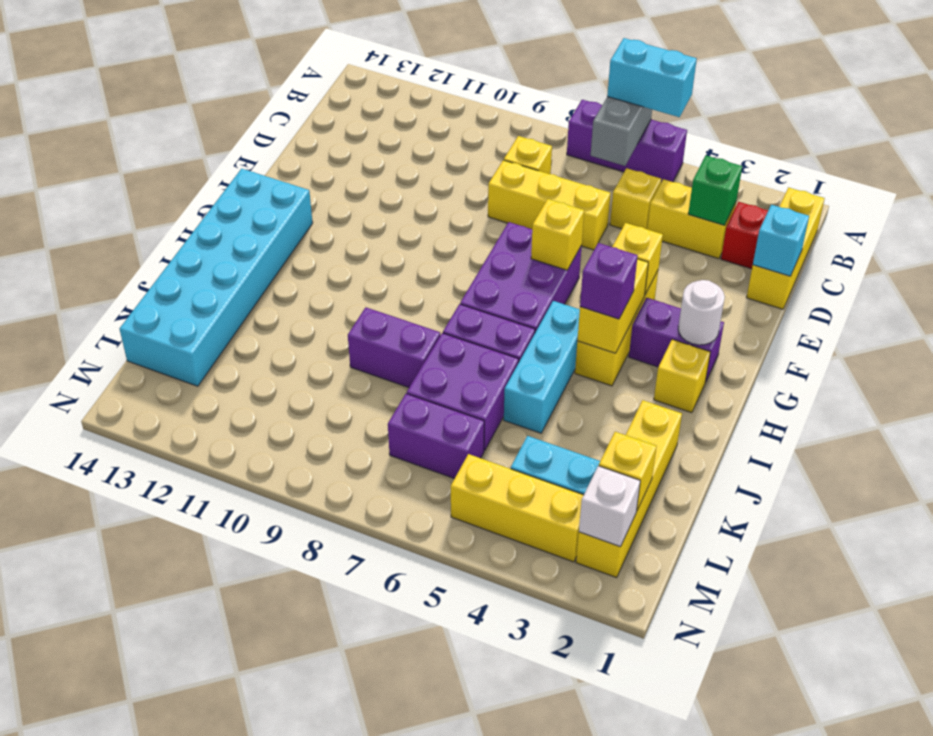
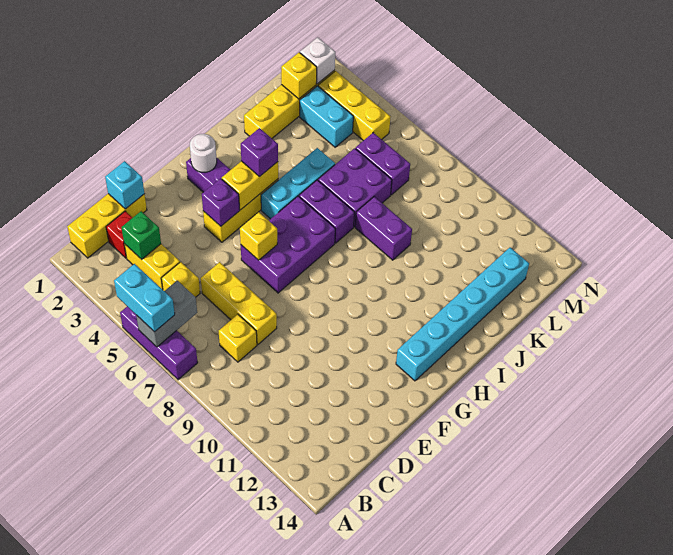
yellow brick F4 level 2 -> purple brick F4 level 2
cyan brick G13:L14 level 1 -> cyan brick G13:L13 level 1
yellow brick H2 level 1 -> none

